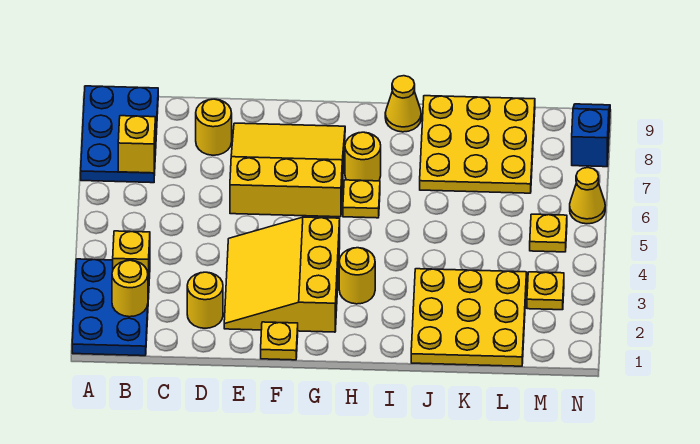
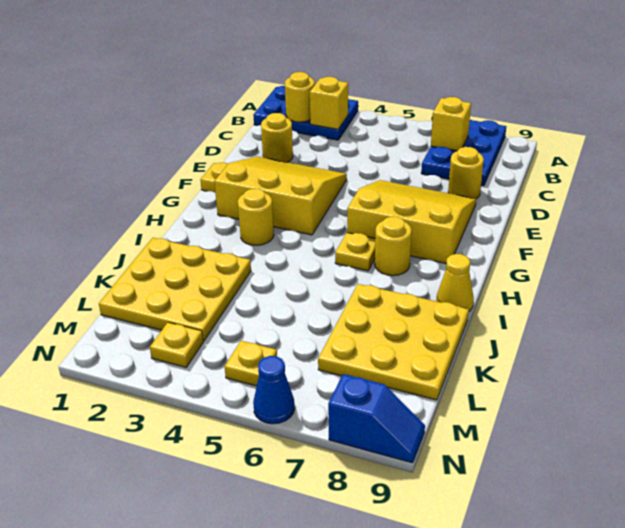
blue plate A7:B9 level 1 -> blue plate A7:C8 level 1
yellow slope E6:G8 level 1 top 6 -> yellow slope E6:G8 level 1 top G
yellow cone N6 level 1 -> blue cone N6 level 1

